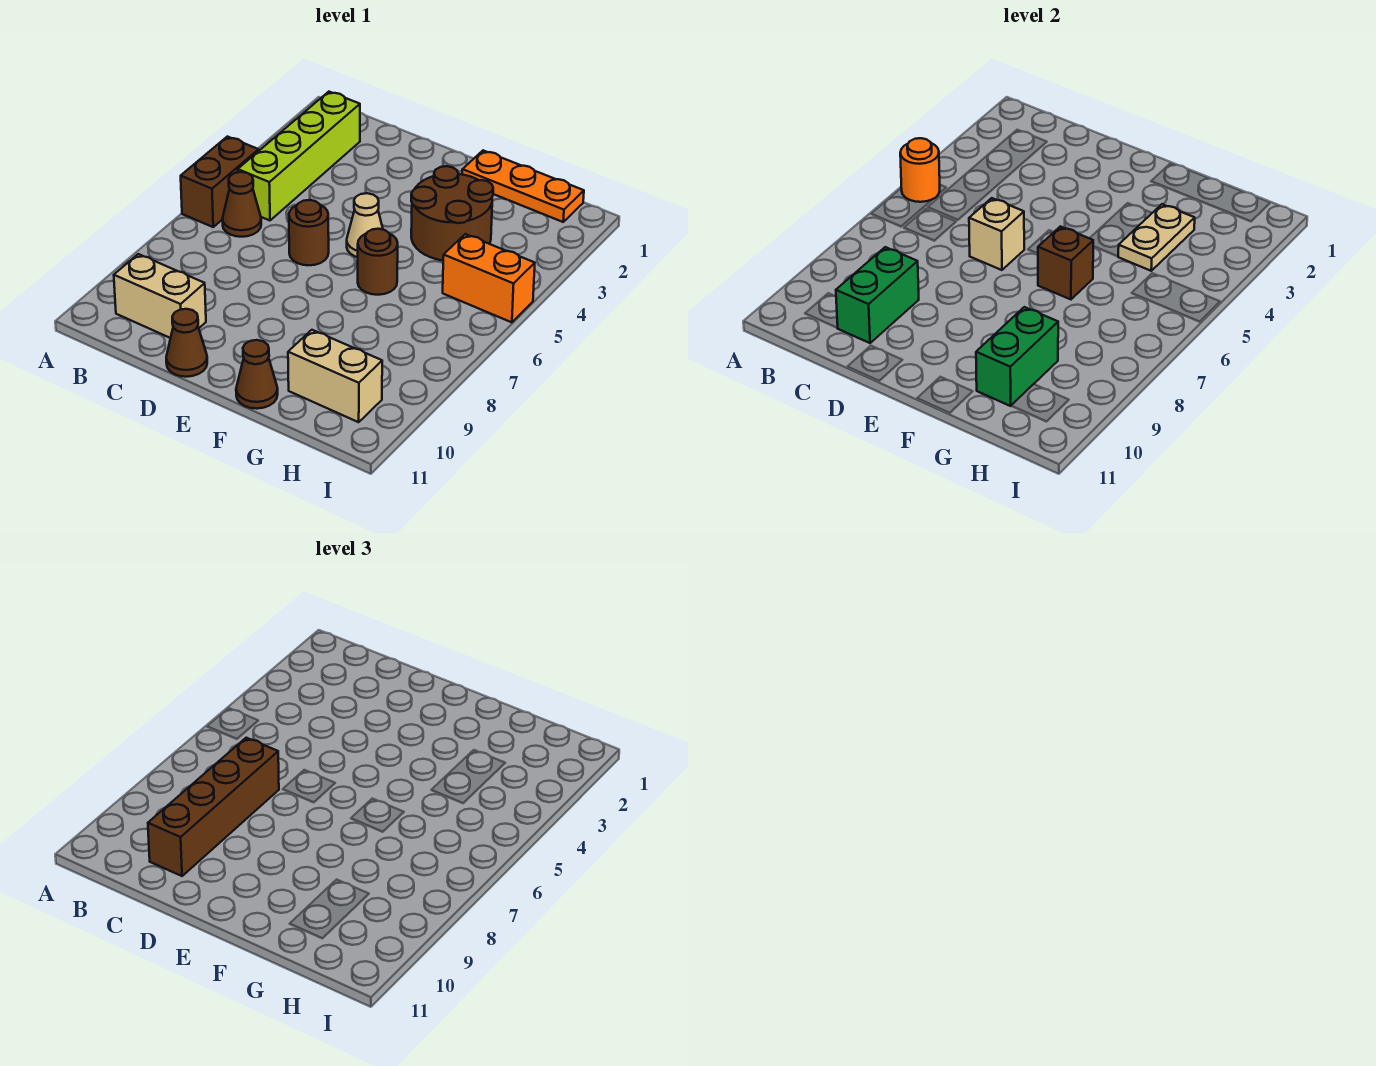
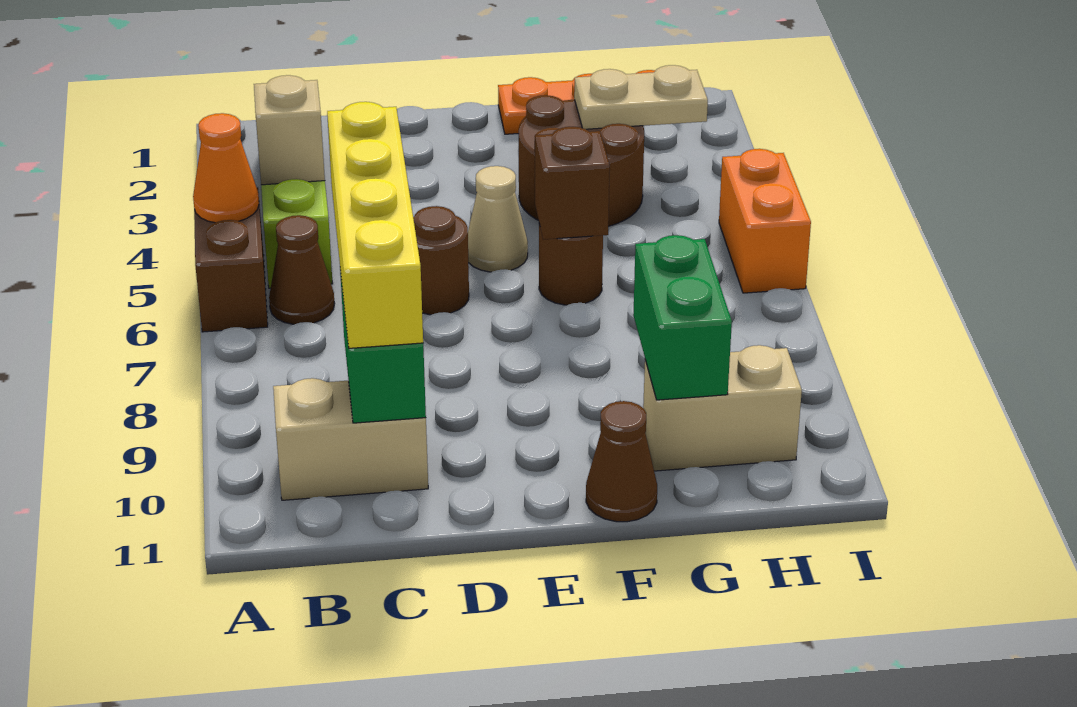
orange round brick A5 level 2 -> orange cone A5 level 2
brown brick C7:C10 level 3 -> yellow brick C7:C10 level 3
tan brick D6 level 2 -> tan brick B4 level 2
brown cone D11 level 1 -> none
tan plate G3:G4 level 2 -> tan plate G3:H3 level 2
orange brick H5:I5 level 1 -> orange brick I5:I6 level 1

